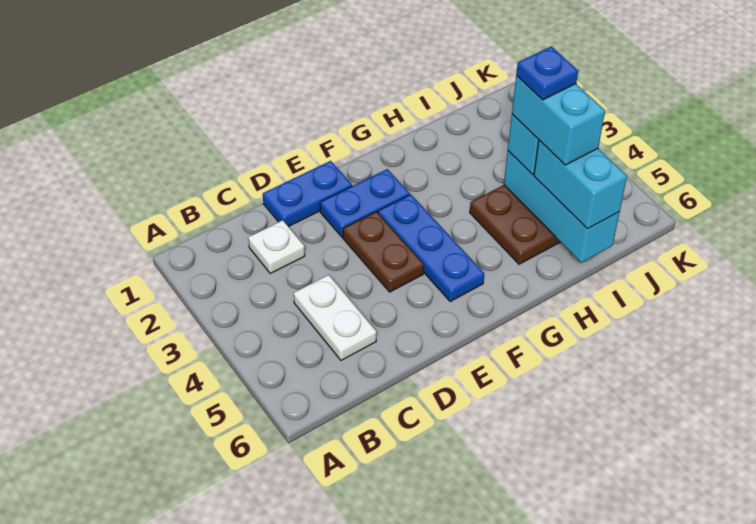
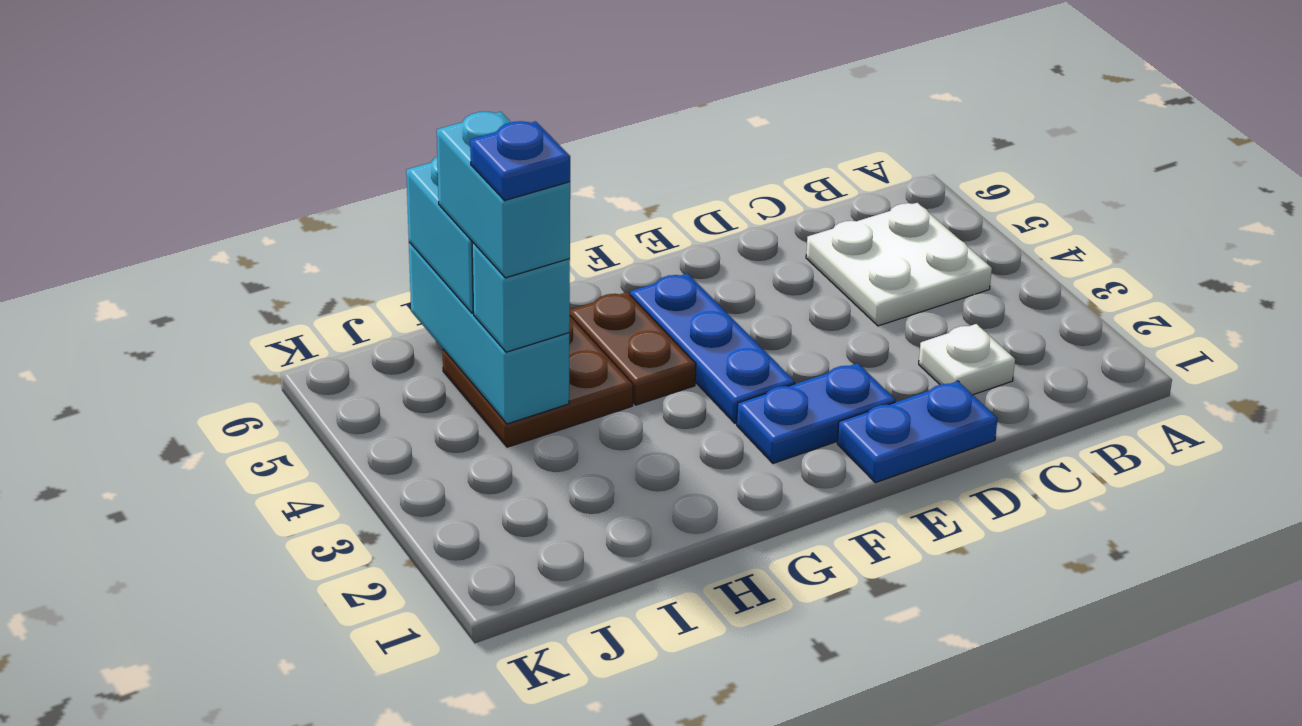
white plate C4:C5 level 1 -> white plate B4:C5 level 1
brown plate E3:E4 level 1 -> brown plate G4:G5 level 1

